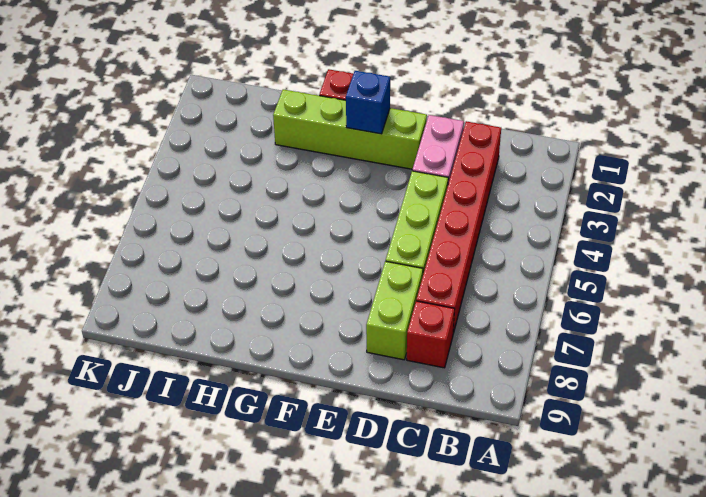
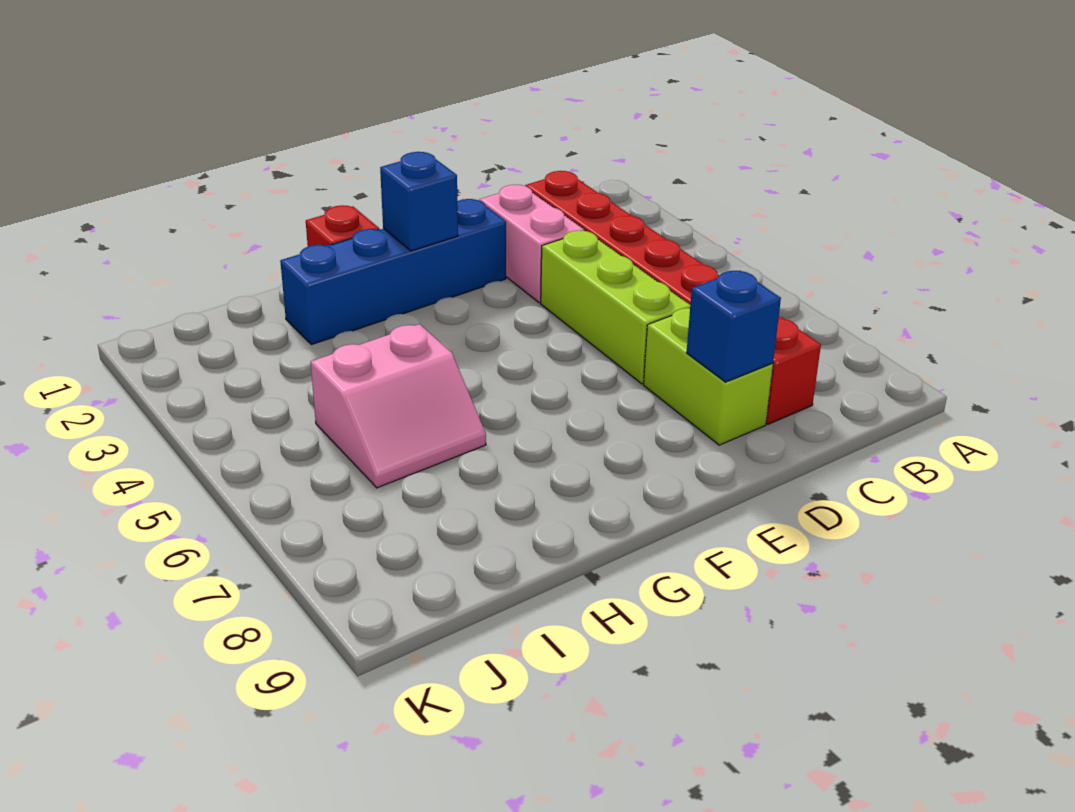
none -> blue brick D8 level 2
lime brick E2:H2 level 1 -> blue brick E2:H2 level 1
none -> pink slope H5:I6 level 1 top 5

